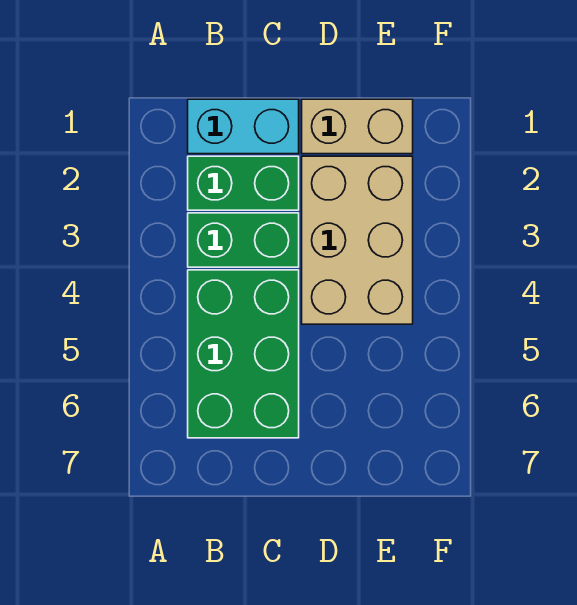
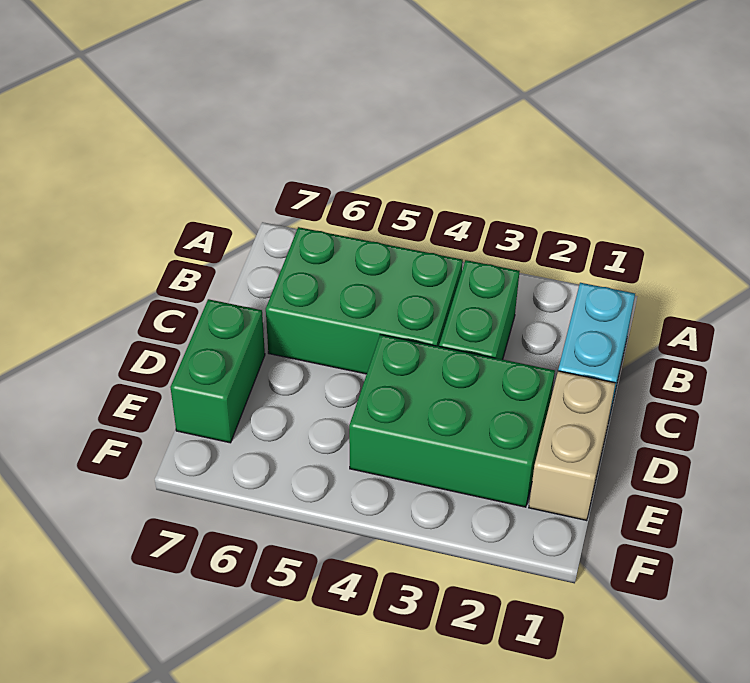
green brick B2:C2 level 1 -> green brick D7:E7 level 1
tan brick D2:E4 level 1 -> green brick D2:E4 level 1

